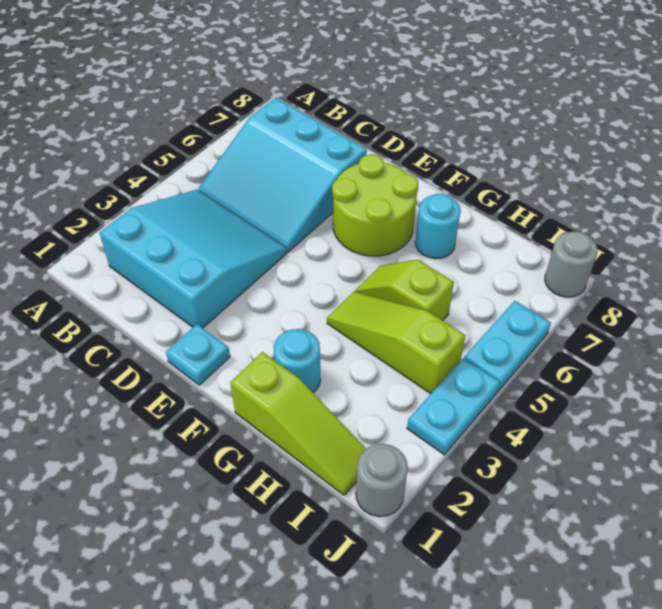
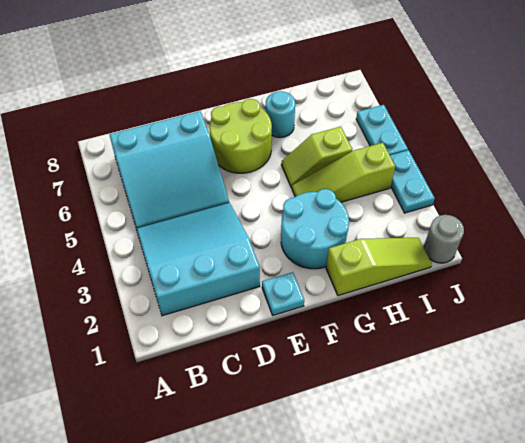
cyan round brick G2 level 1 -> cyan round brick F2:G3 level 1
grey round brick J8 level 1 -> none

